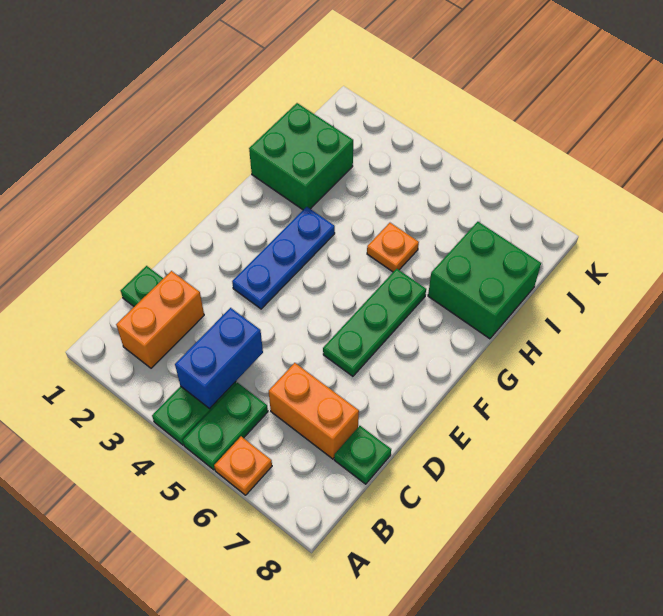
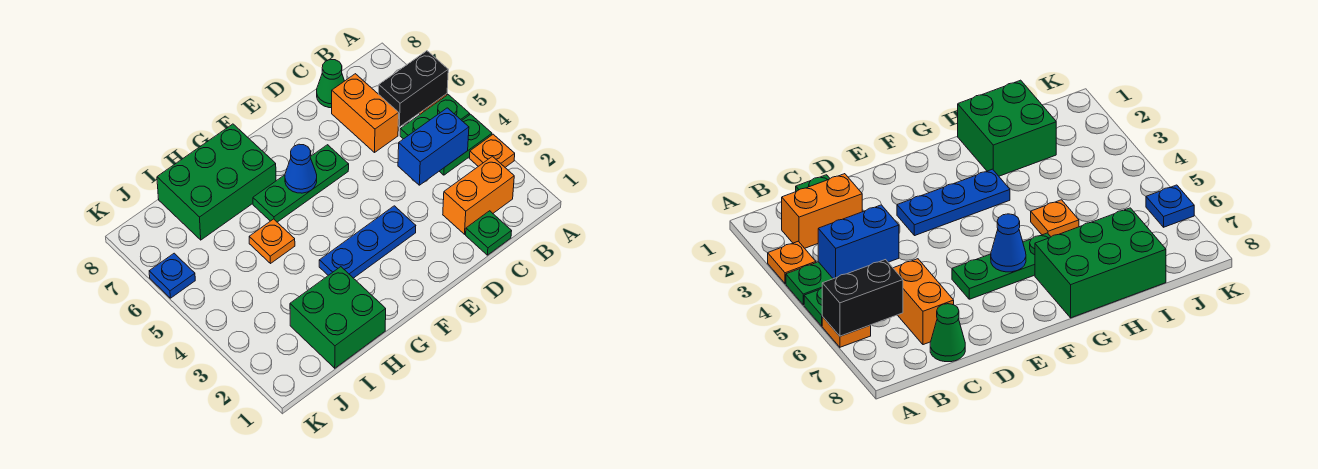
none -> orange plate A3 level 1
none -> black brick A6:B6 level 2
green plate C8 level 1 -> green cone C8 level 1
none -> blue cone F6 level 2
green brick H7:I8 level 1 -> green brick G7:I8 level 1
none -> blue plate K6 level 1

